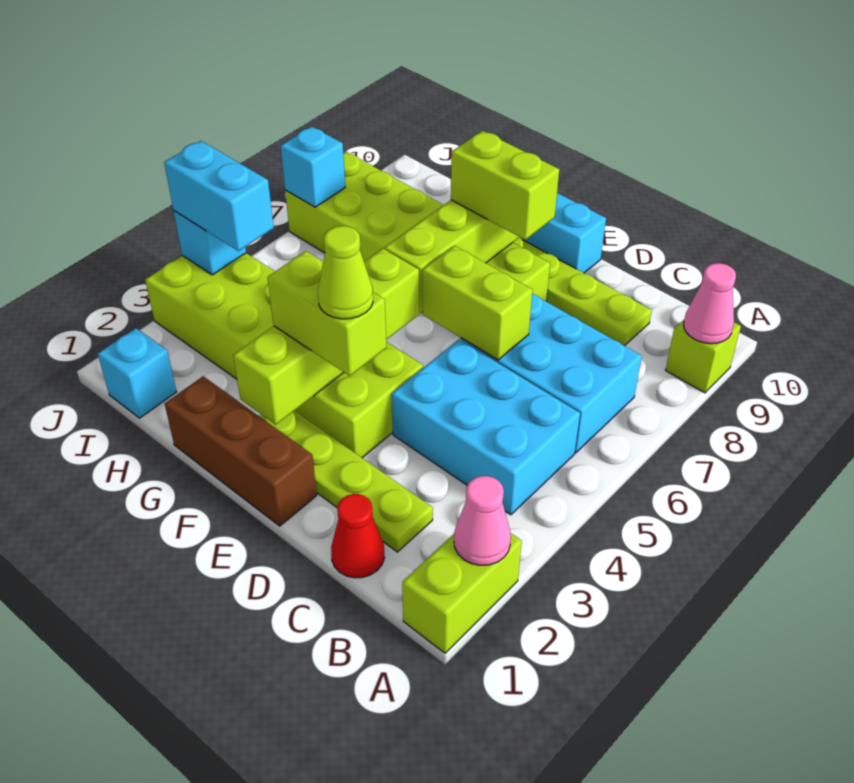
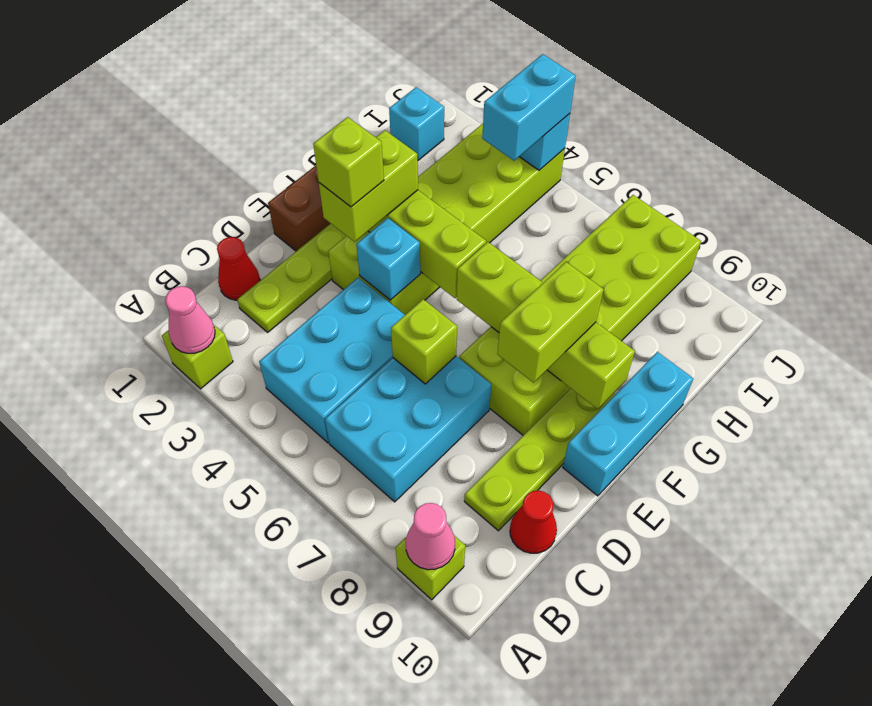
lime brick A1:A2 level 1 -> lime brick A2 level 1
none -> red cone C10 level 1
lime brick D6:E6 level 2 -> lime brick D6 level 2
lime cone E3 level 4 -> lime brick E3 level 4
cyan brick J7 level 2 -> cyan brick E4 level 2

